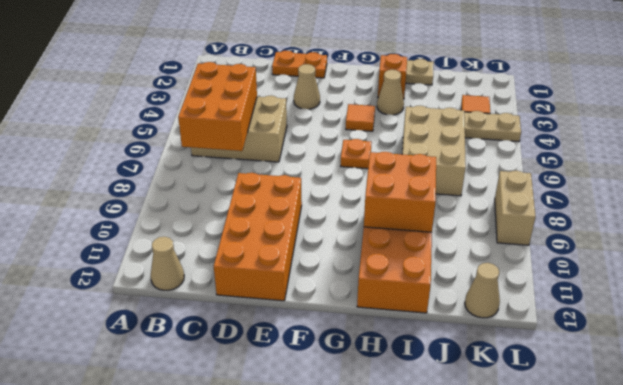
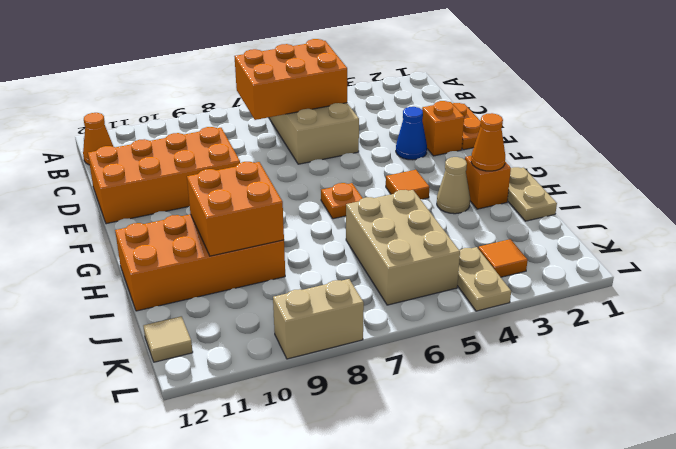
tan cone B12 level 1 -> orange cone B12 level 1
none -> orange brick E2 level 1
tan cone E3 level 1 -> blue cone E3 level 1
none -> orange cone H2 level 2
tan brick I5:J7 level 1 -> tan brick I5:K6 level 1
tan cone K12 level 1 -> tan tile K12 level 1

